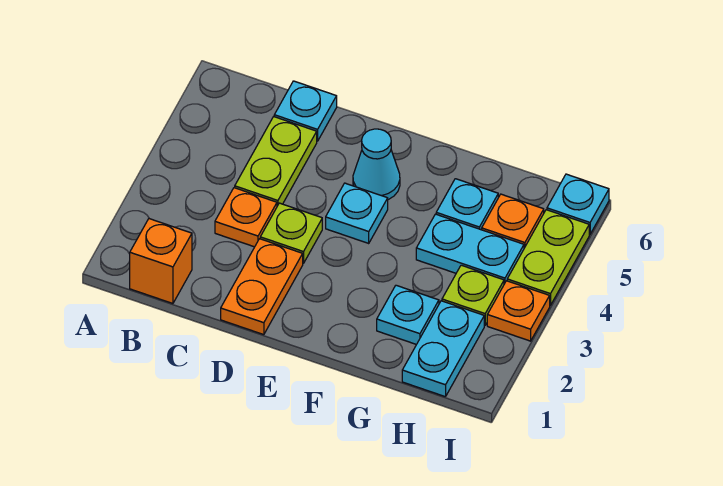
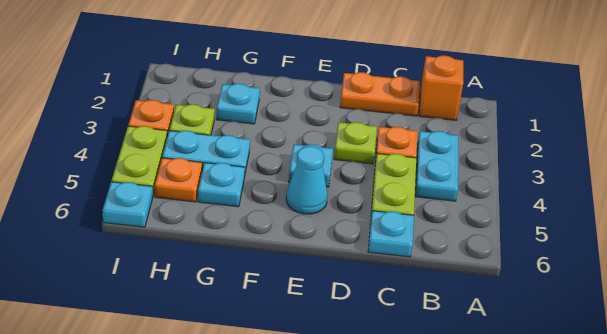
orange plate D1:D2 level 1 -> orange plate C1:D1 level 1
cyan plate H1:H2 level 1 -> cyan plate B3:B4 level 1

